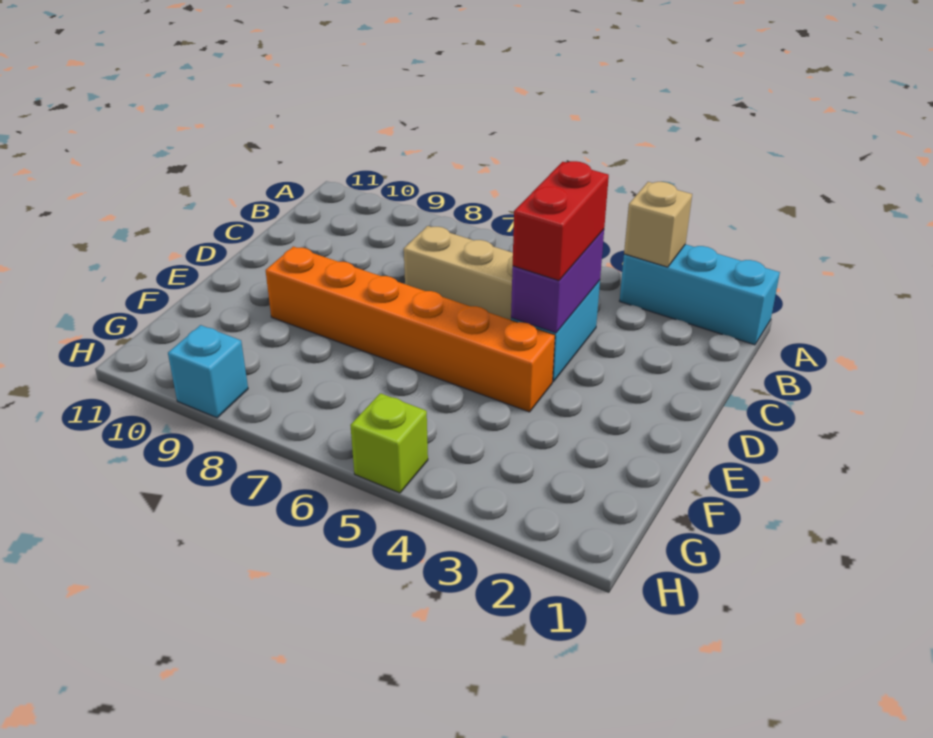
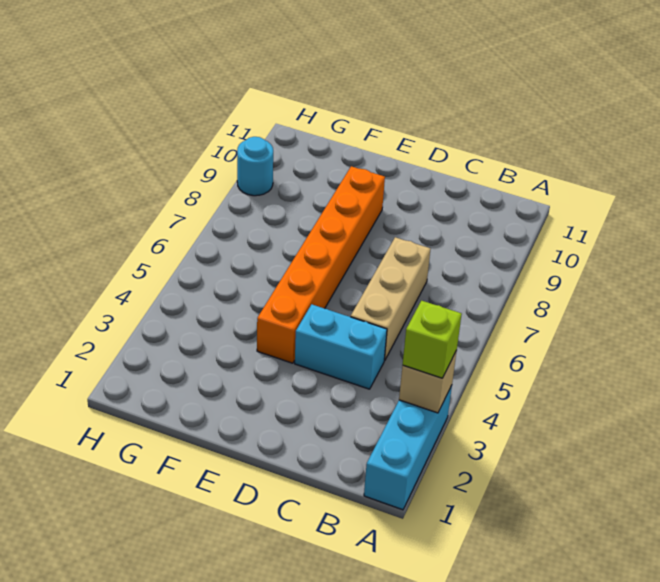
purple brick C4:D4 level 2 -> none
red brick C4:D4 level 3 -> none
lime brick H5 level 1 -> lime brick A3 level 3
cyan brick H9 level 1 -> cyan round brick H9 level 1

